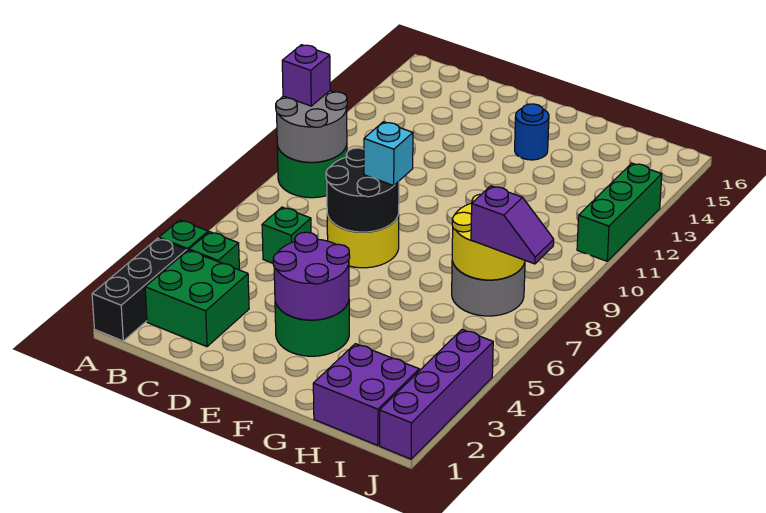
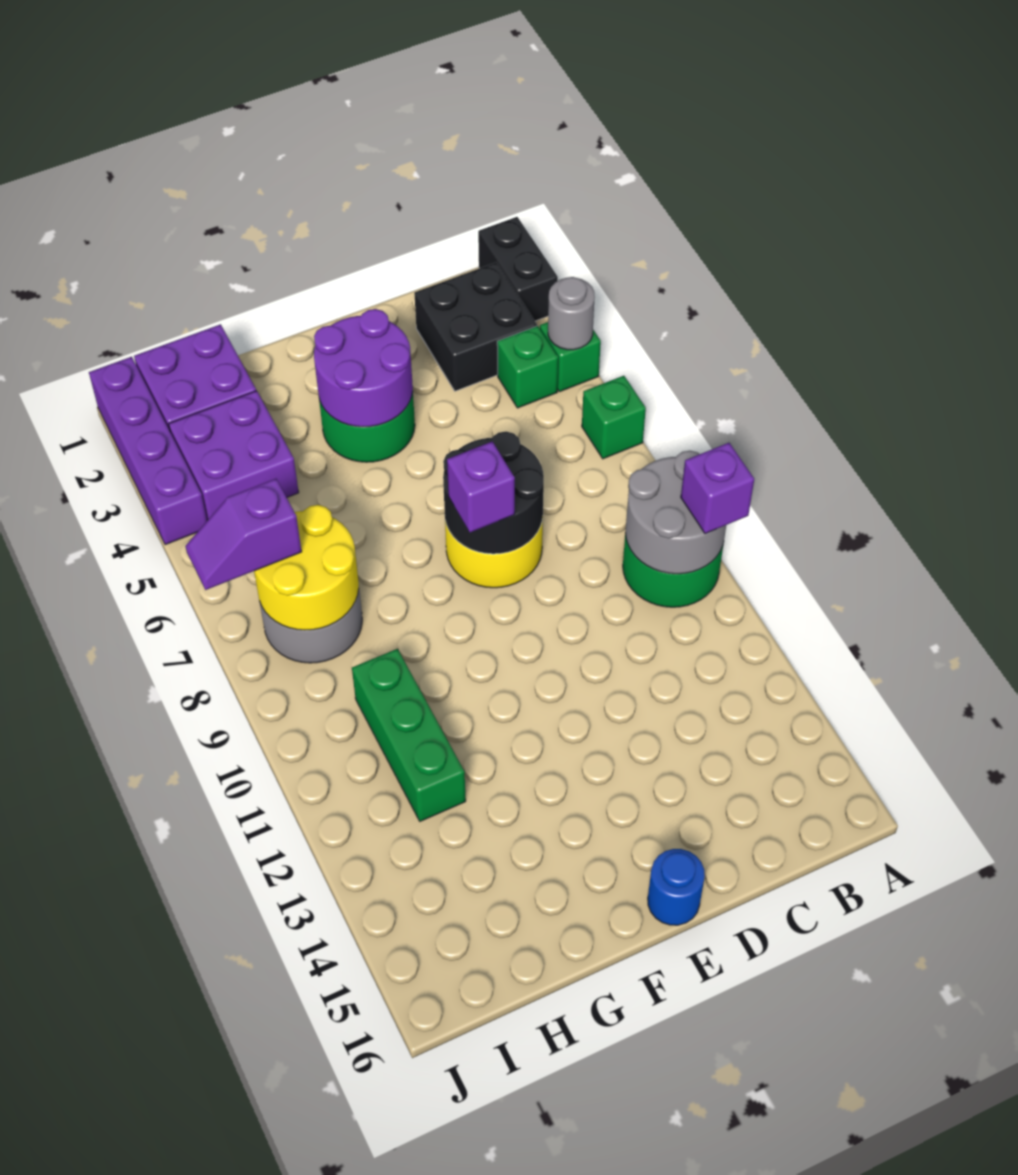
black brick A1:A3 level 1 -> black brick A1:A2 level 1
none -> grey round brick A4 level 2
green brick B2:C3 level 1 -> black brick B2:C3 level 1
green brick C6 level 1 -> green brick A6 level 1
cyan brick E8 level 3 -> purple brick E8 level 3
blue round brick F14 level 1 -> blue round brick E16 level 1
none -> purple brick H3:I4 level 1
green brick J11:J13 level 1 -> green brick H10:H12 level 1

